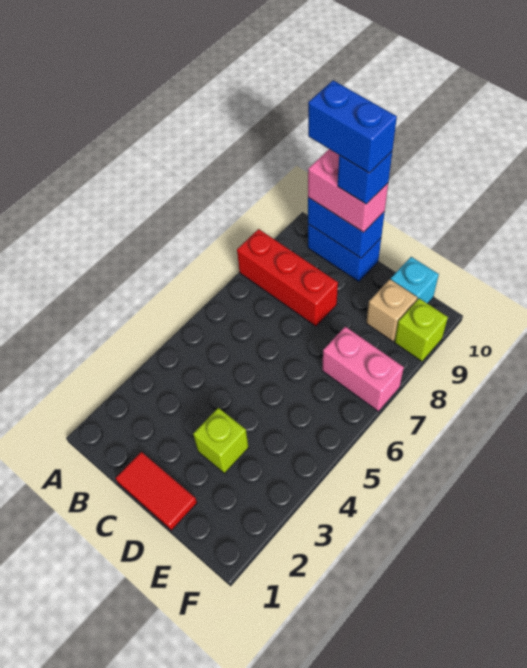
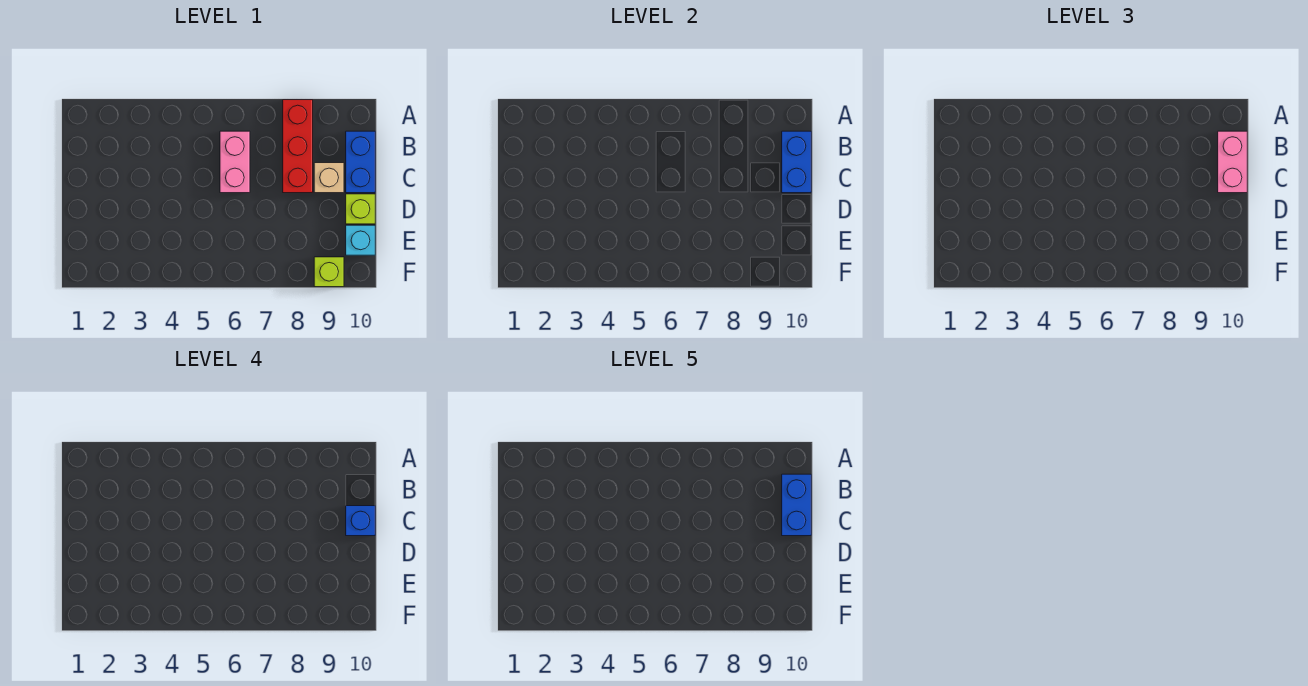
red tile C1:D1 level 1 -> none
lime brick D3 level 1 -> lime brick D10 level 1
pink brick E7:F7 level 1 -> pink brick B6:C6 level 1
tan brick E9 level 1 -> tan brick C9 level 1

